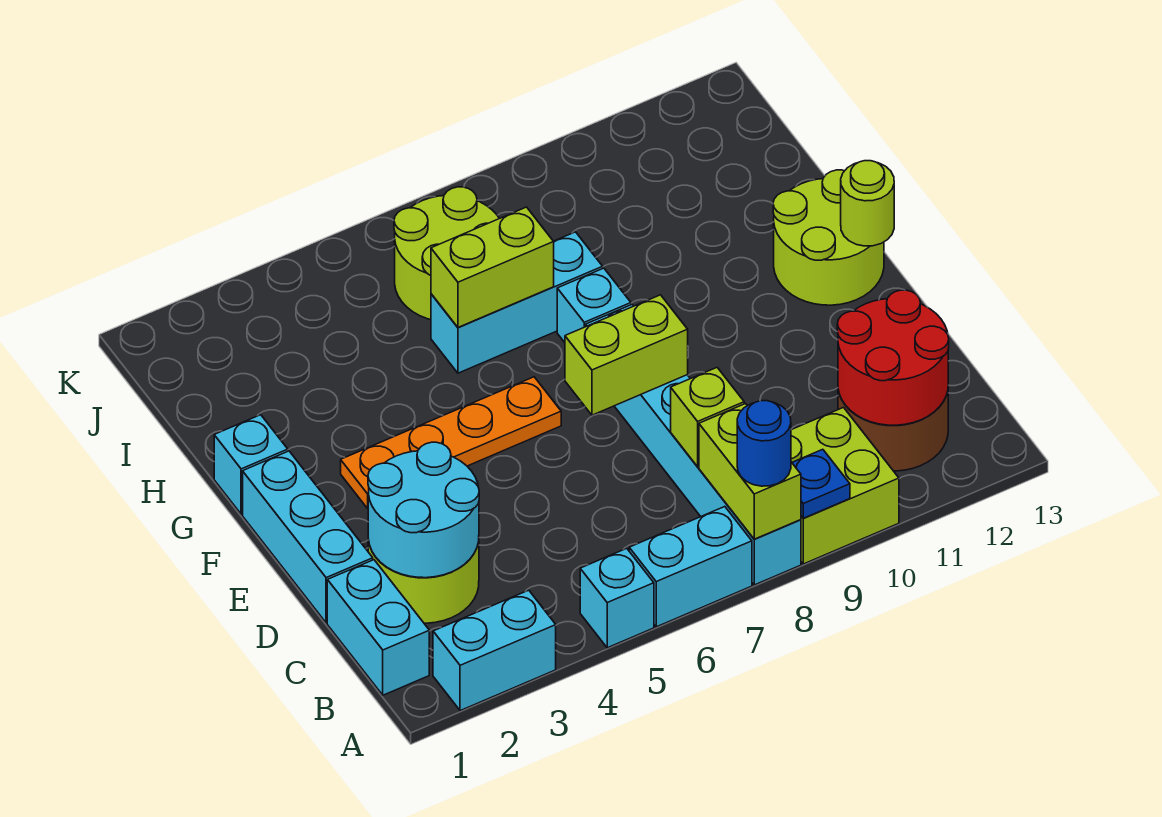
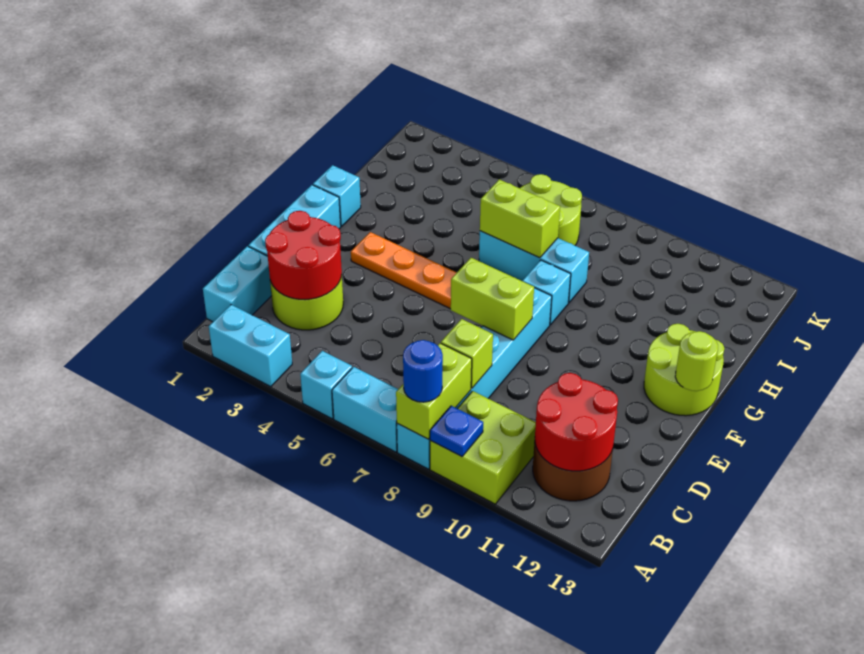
cyan round brick C2:D3 level 2 -> red round brick C2:D3 level 2

